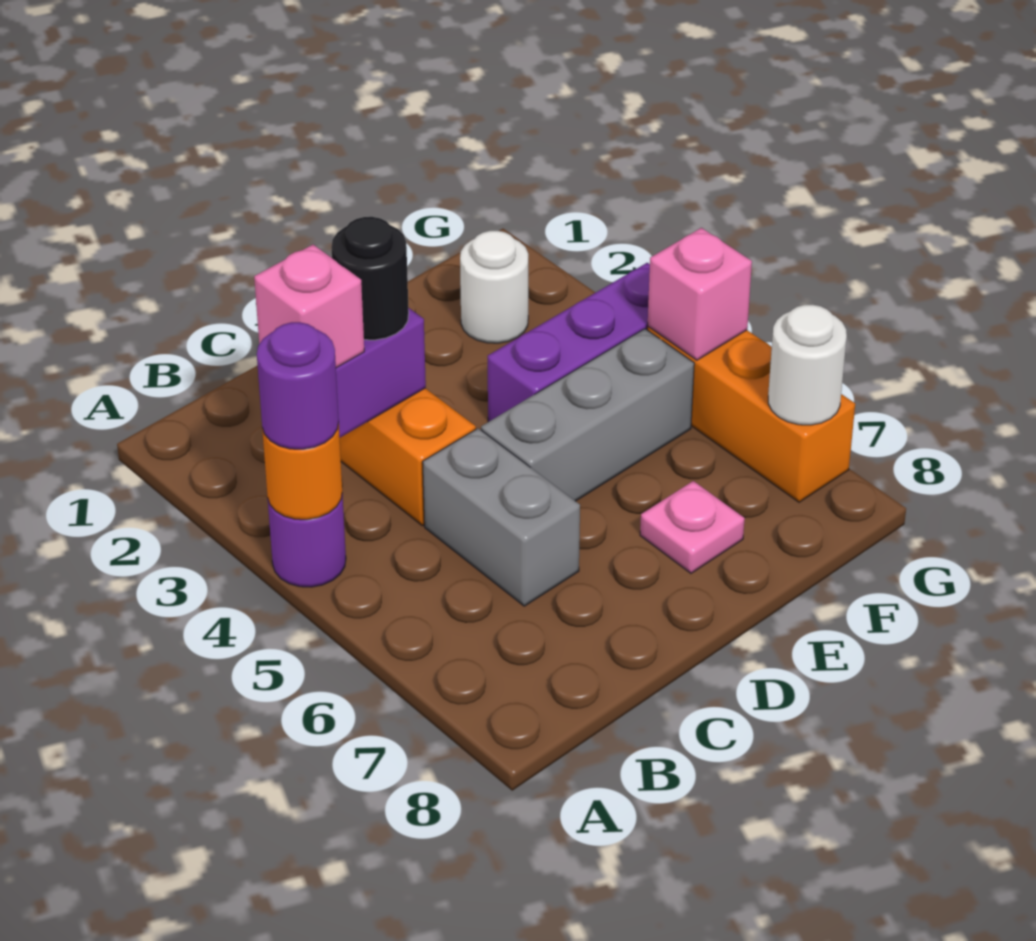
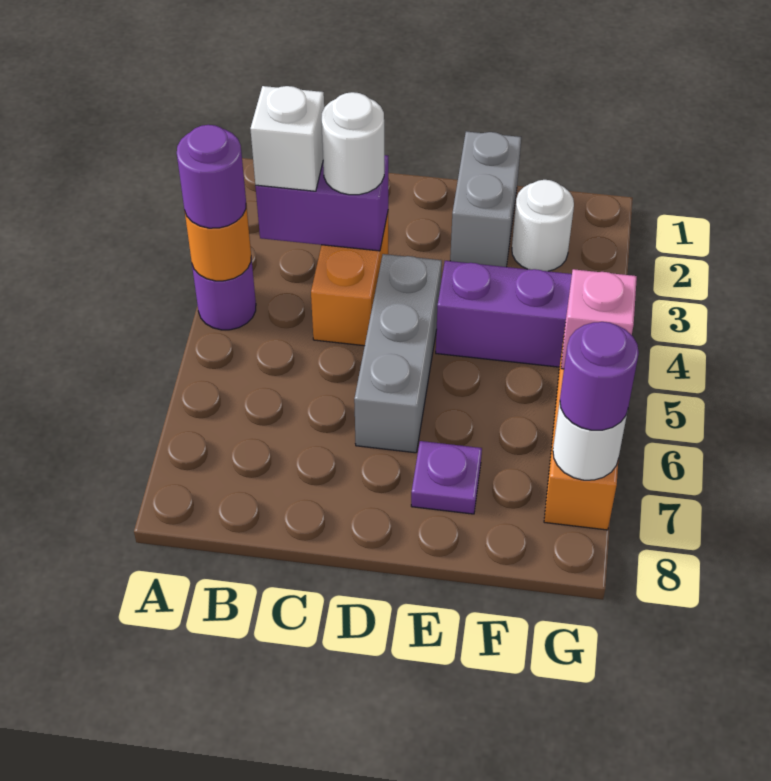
pink brick B3 level 3 -> white brick B3 level 3
black round brick C3 level 3 -> white round brick C3 level 3
grey brick C5:C6 level 1 -> grey brick E1:E2 level 1
grey brick D5:F5 level 1 -> grey brick D4:D6 level 1
pink plate E7 level 1 -> purple plate E7 level 1
none -> purple round brick G7 level 3

